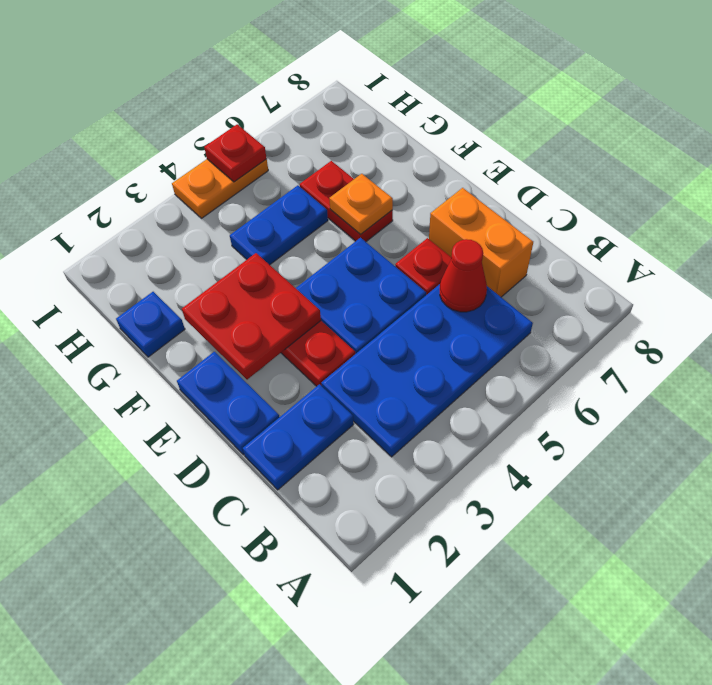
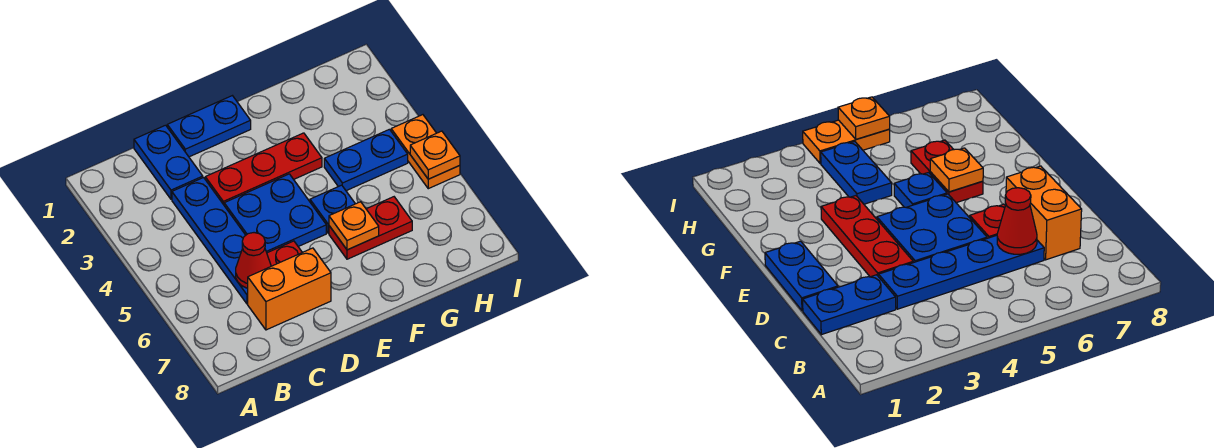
blue plate B3:C6 level 1 -> blue plate C3:C6 level 1
red plate E2:F3 level 2 -> none
blue plate G1 level 1 -> blue plate F5 level 1
blue plate G4:G5 level 1 -> blue plate G4:H4 level 1
red plate I5 level 2 -> orange plate I5 level 2

